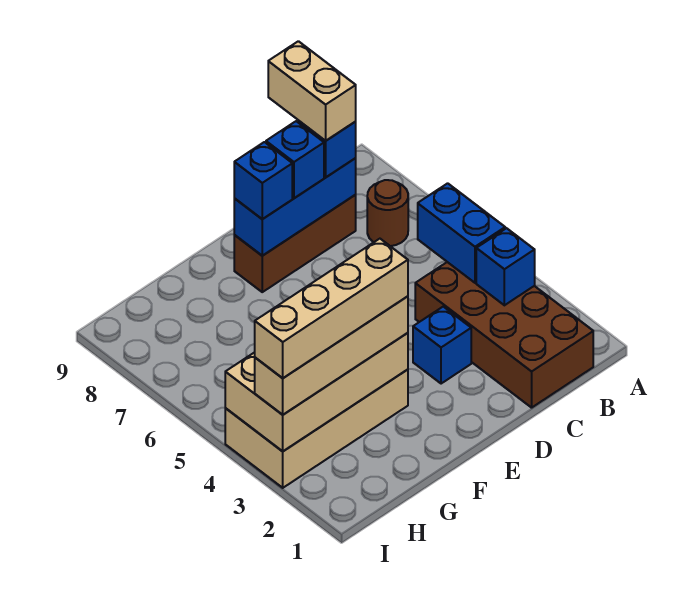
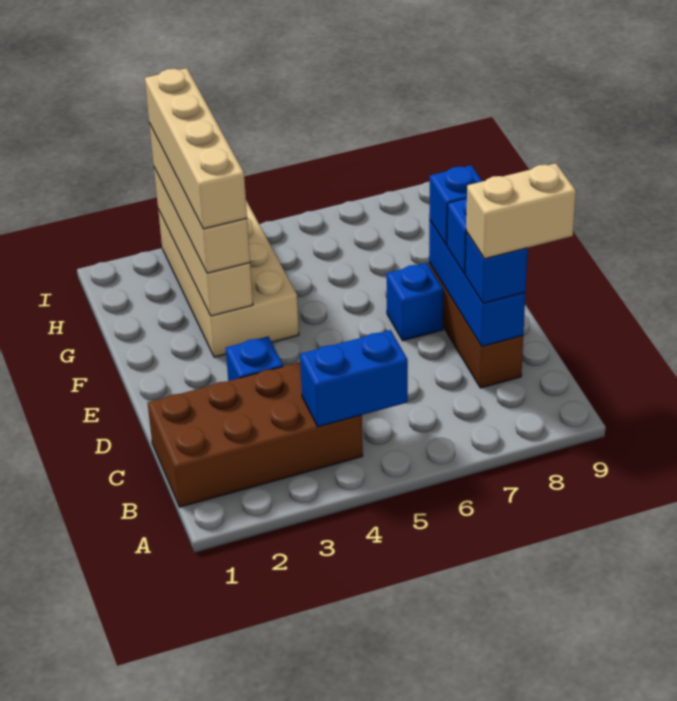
blue brick B3 level 2 -> blue brick E7 level 1
brown round brick B7 level 1 -> none
tan brick F3:I4 level 2 -> tan brick F3:I3 level 2

